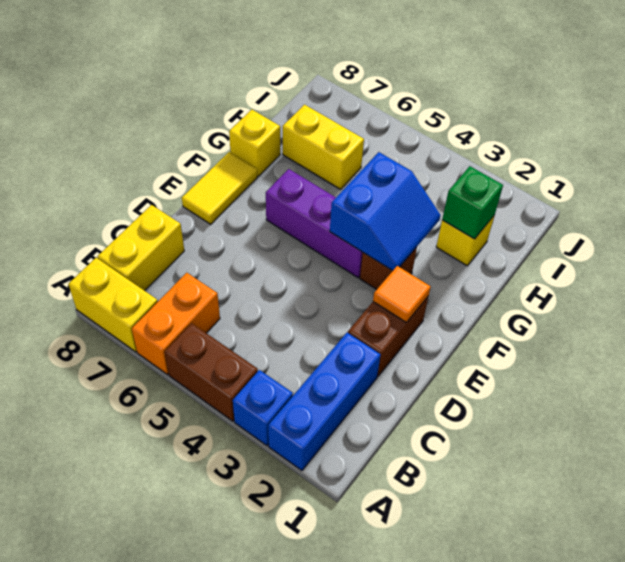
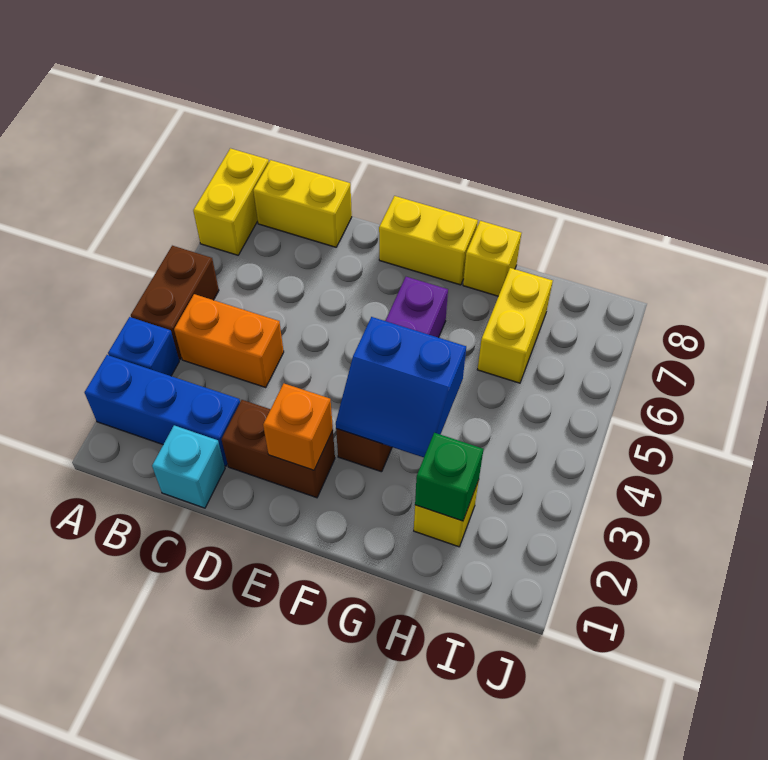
orange brick A6:B6 level 1 -> orange brick B4:C4 level 1
none -> cyan brick C1 level 1
orange tile E2 level 2 -> orange brick E2 level 2
yellow tile E8:F8 level 1 -> yellow brick E8:F8 level 1

